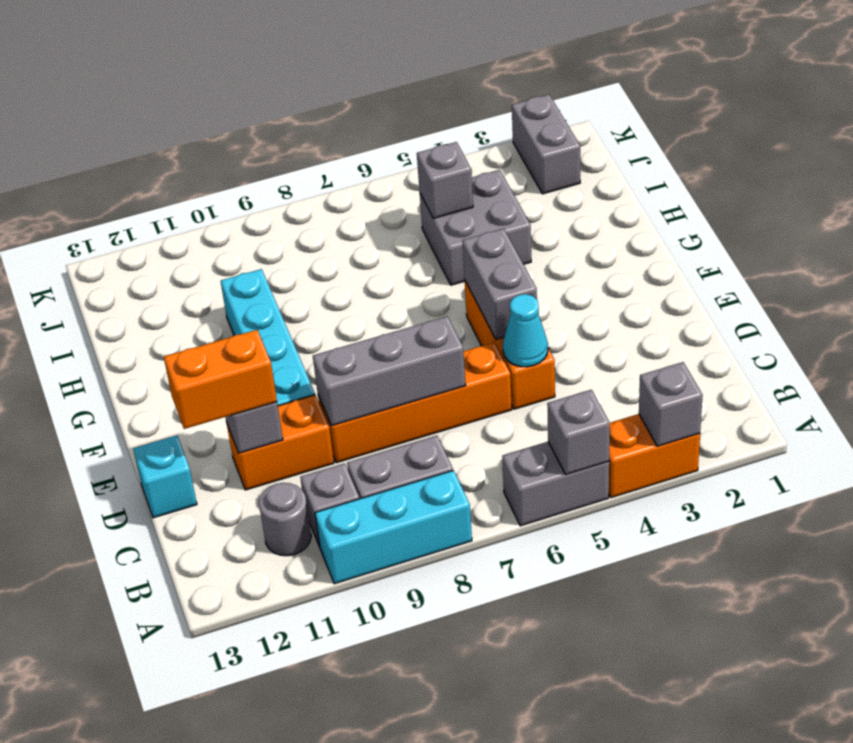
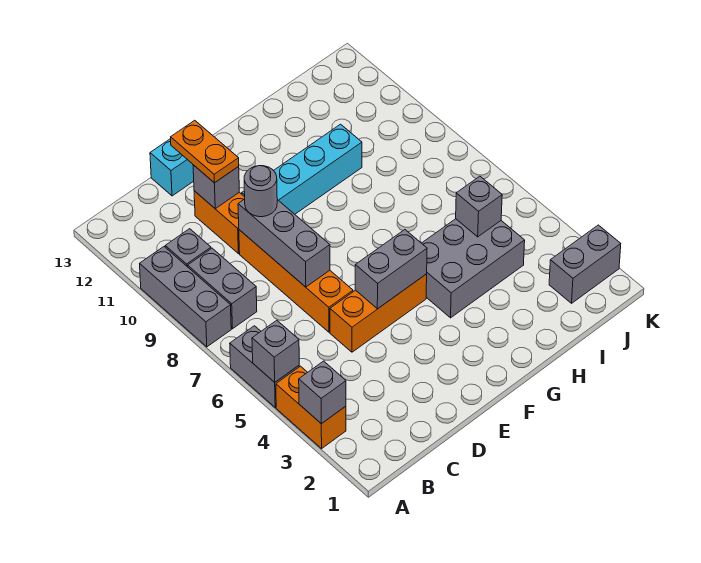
cyan brick A8:A10 level 1 -> grey brick A8:A10 level 1
grey round brick B11 level 1 -> grey round brick D9 level 3
cyan cone D5 level 2 -> none
orange brick D11:D12 level 3 -> orange plate D11:D12 level 3
grey brick H4:I5 level 1 -> grey brick G4:I5 level 1

